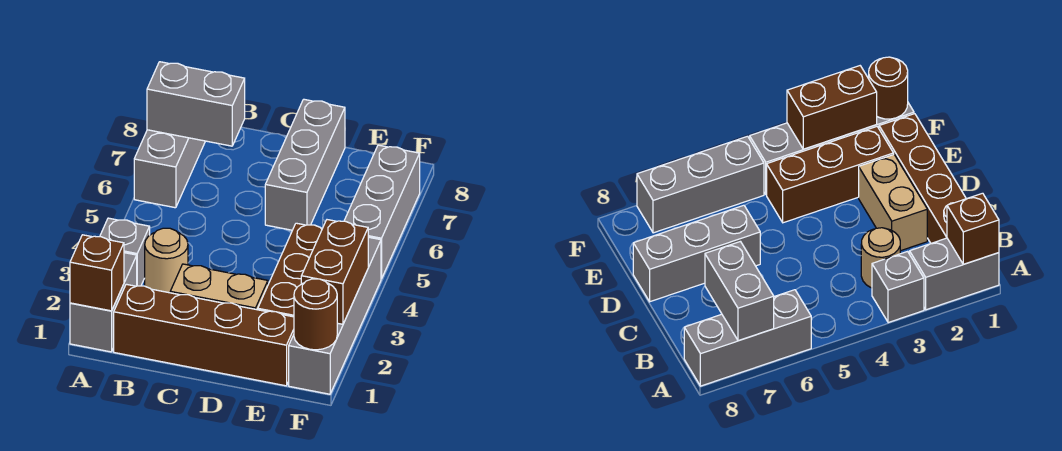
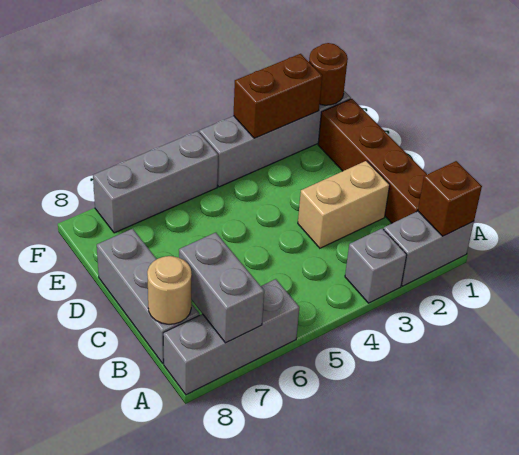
tan round brick B3 level 1 -> tan round brick B8 level 2
tan brick C2:D2 level 1 -> tan brick C2:C3 level 1
grey brick D6:D8 level 1 -> grey brick B8:D8 level 1
brown brick E2:E4 level 1 -> none

